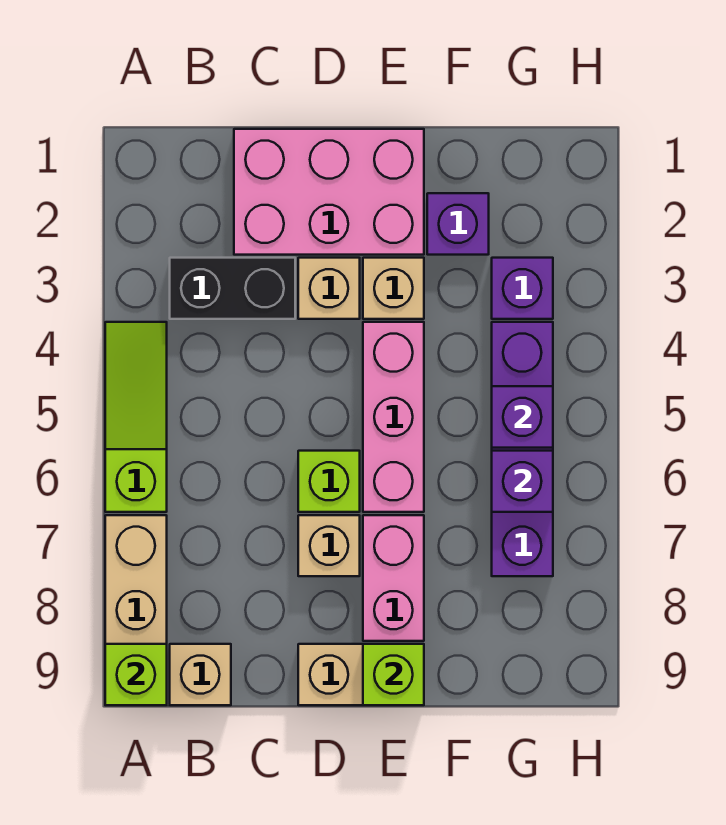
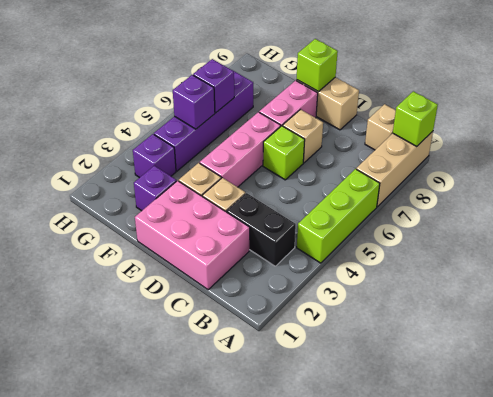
lime slope A4:A6 level 1 top 6 -> lime brick A4:A6 level 1

